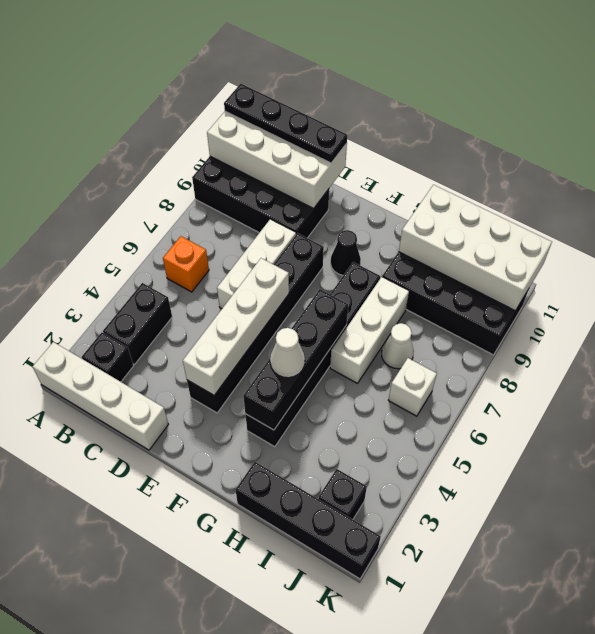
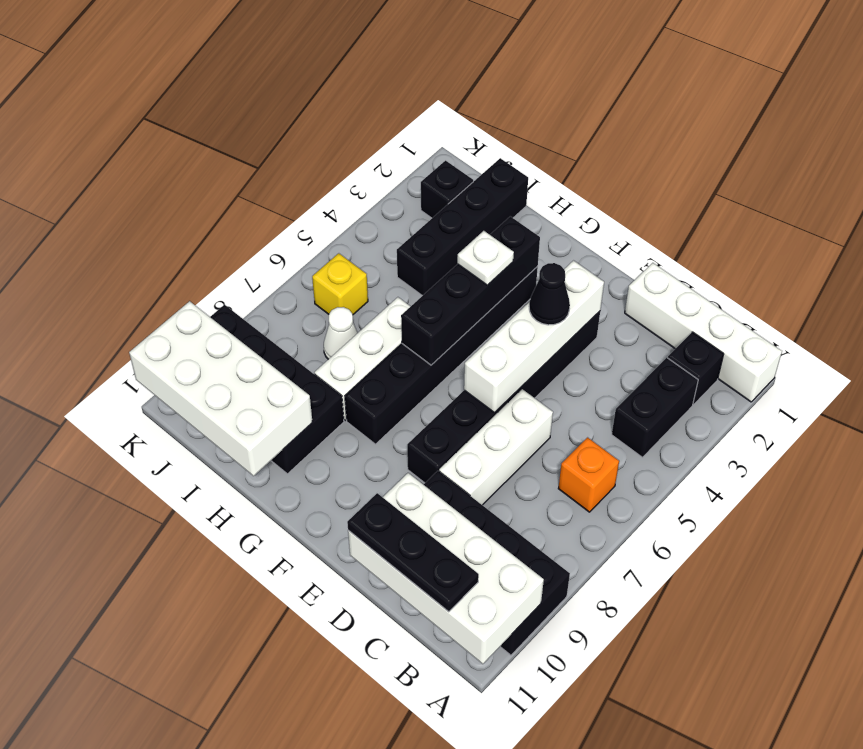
black plate A11:D11 level 3 -> black plate B11:D11 level 3
black cone F9 level 1 -> black cone E4 level 3
white cone G4 level 3 -> white plate G4 level 3
black brick H1:K1 level 1 -> black brick I1:I4 level 1
white brick J6 level 1 -> yellow brick J6 level 1

